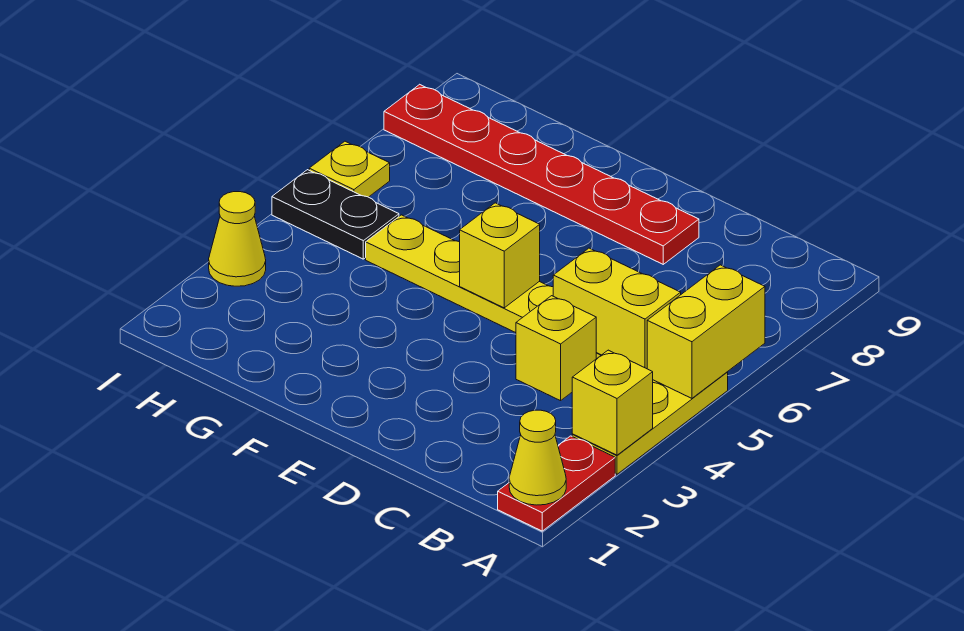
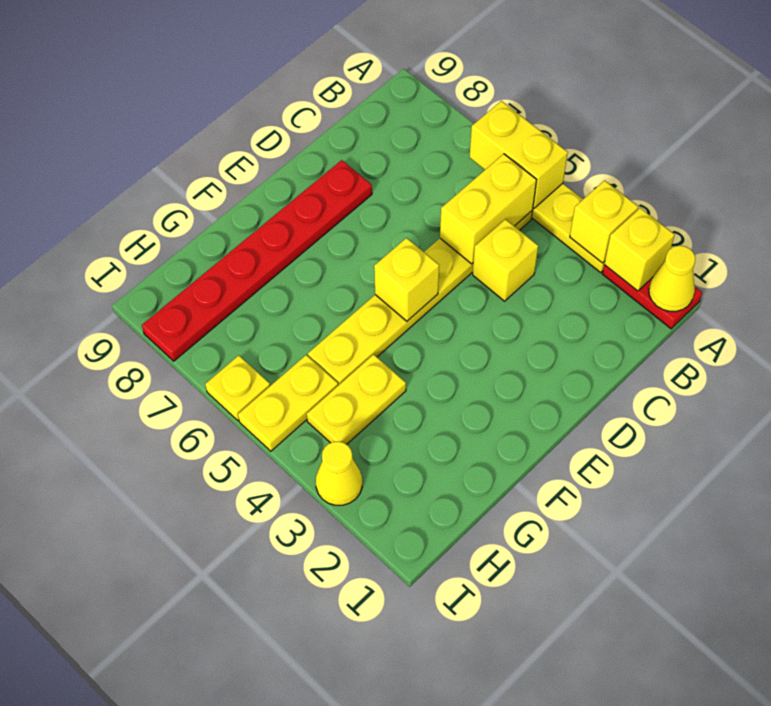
none -> yellow brick A2 level 2
none -> yellow plate G4:H4 level 1
black plate H5:I5 level 1 -> yellow plate H5:I5 level 1

